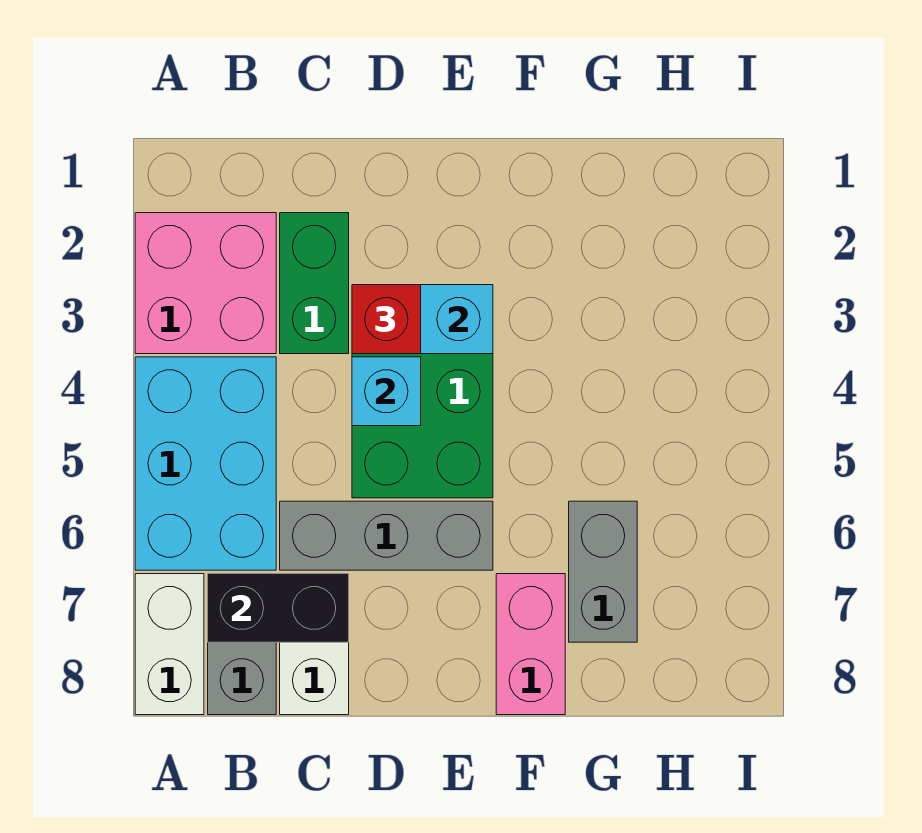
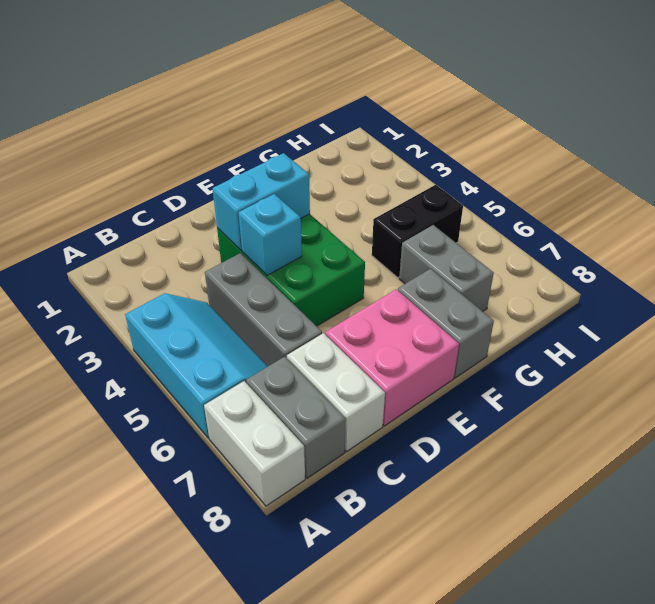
pink brick A2:B3 level 1 -> pink brick D7:E8 level 1
cyan brick A4:B6 level 1 -> cyan slope A4:B6 level 1 top A
black brick B7:C7 level 2 -> black brick G5:H5 level 1
green brick C2:C3 level 1 -> none
grey brick C6:E6 level 1 -> grey brick C4:C6 level 1
red brick D3 level 3 -> none
pink brick F7:F8 level 1 -> grey brick F7:F8 level 1

